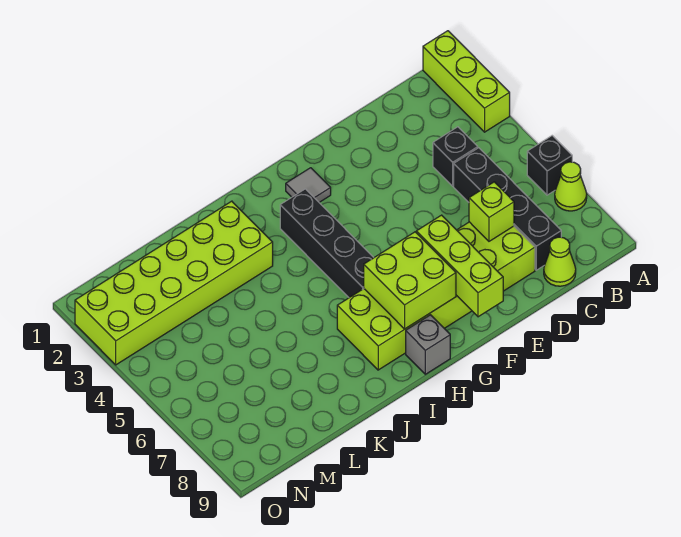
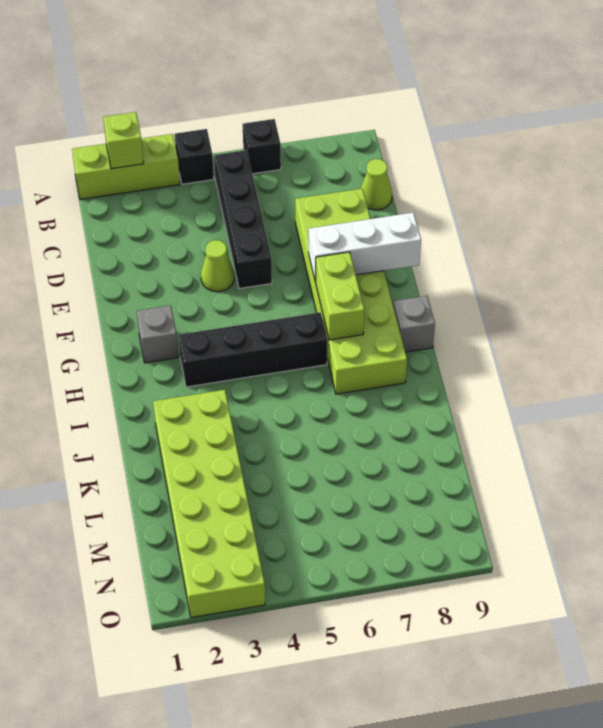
lime cone A7 level 1 -> lime cone E4 level 1
black brick C4 level 1 -> black brick A4 level 1
black brick C5:C8 level 1 -> black brick B5:E5 level 1
lime brick D7 level 2 -> lime brick A2 level 2
lime brick F7:F9 level 2 -> white brick F7:F9 level 2
grey tile G2 level 1 -> grey brick G2 level 1
lime brick G7:H8 level 2 -> lime brick G7:H7 level 2

